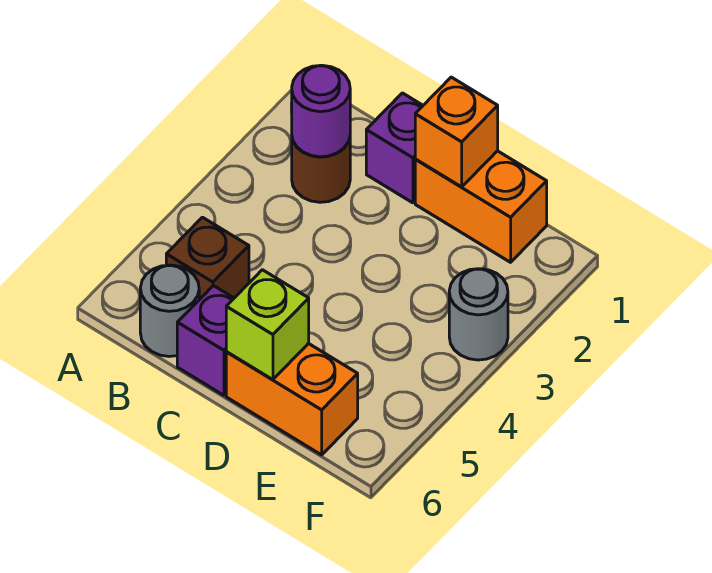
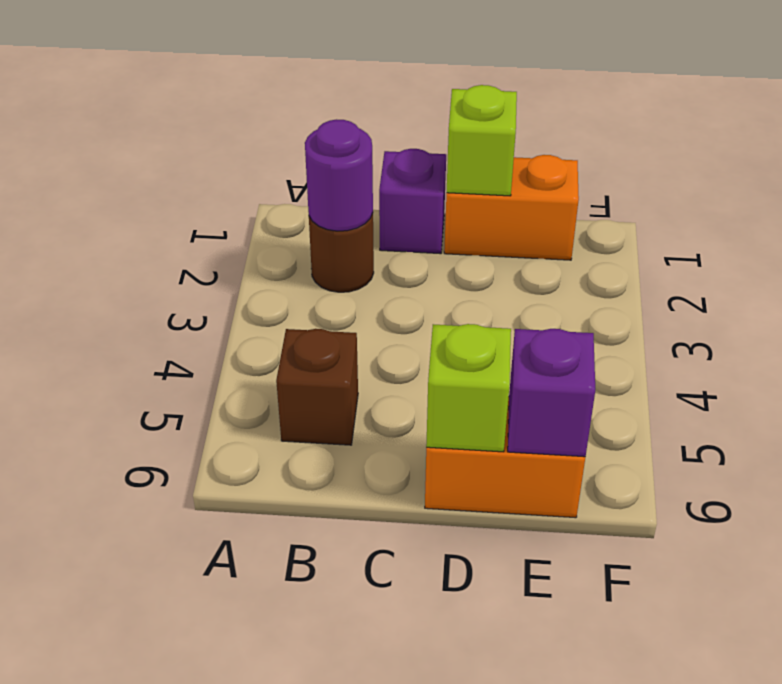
grey round brick B6 level 1 -> none
purple brick C6 level 1 -> purple brick E6 level 2
orange brick D1 level 2 -> lime brick D1 level 2
grey round brick F3 level 1 -> none

